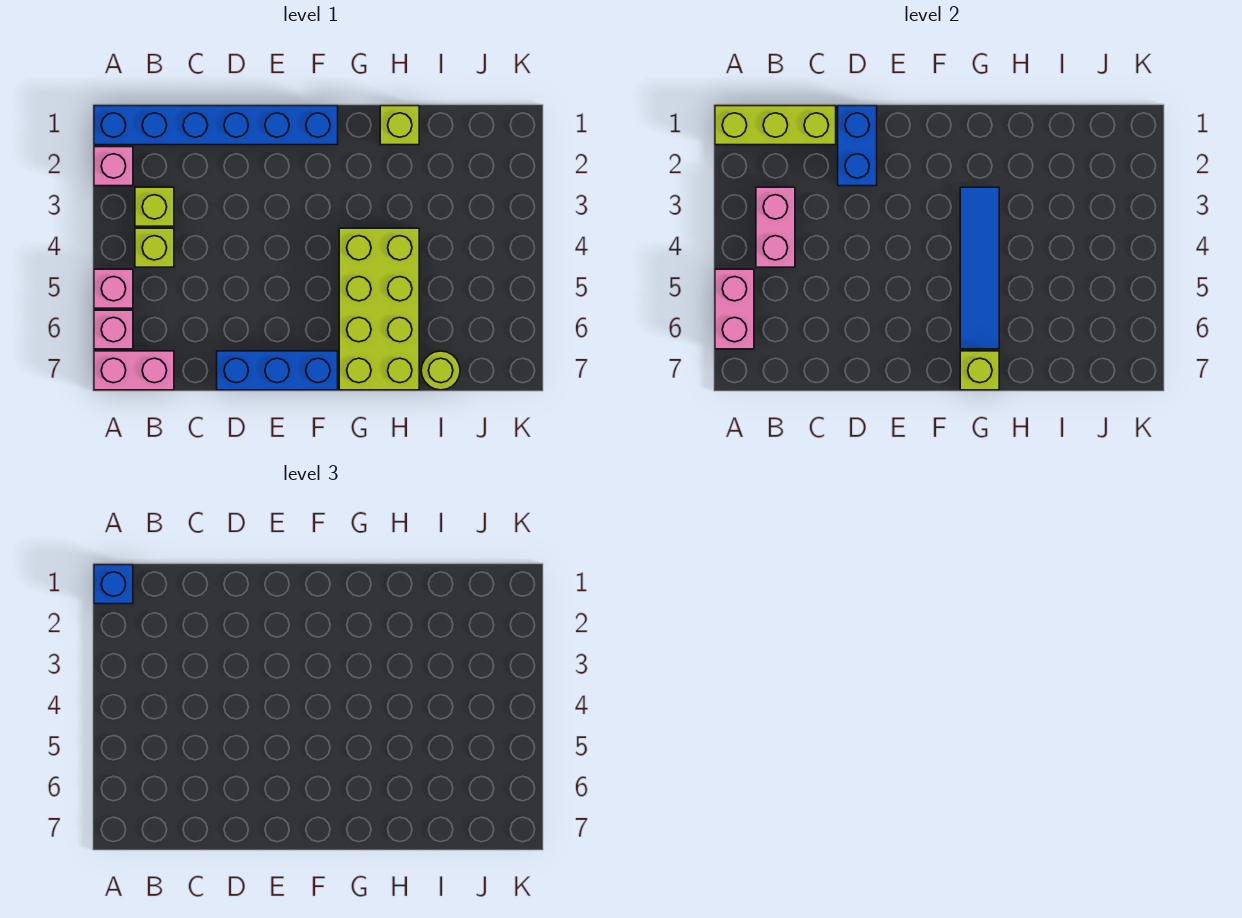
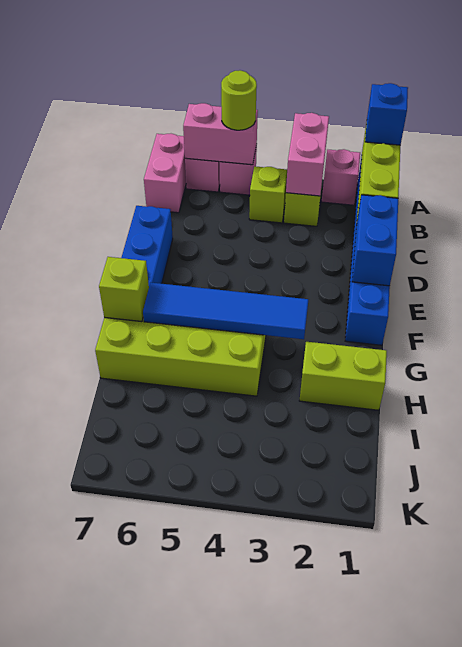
pink brick B3:B4 level 2 -> pink brick A3:B3 level 2
blue brick D1:D2 level 2 -> blue brick D1:E1 level 2
lime brick H1 level 1 -> lime brick H1:H2 level 1
lime round brick I7 level 1 -> lime round brick A5 level 3

